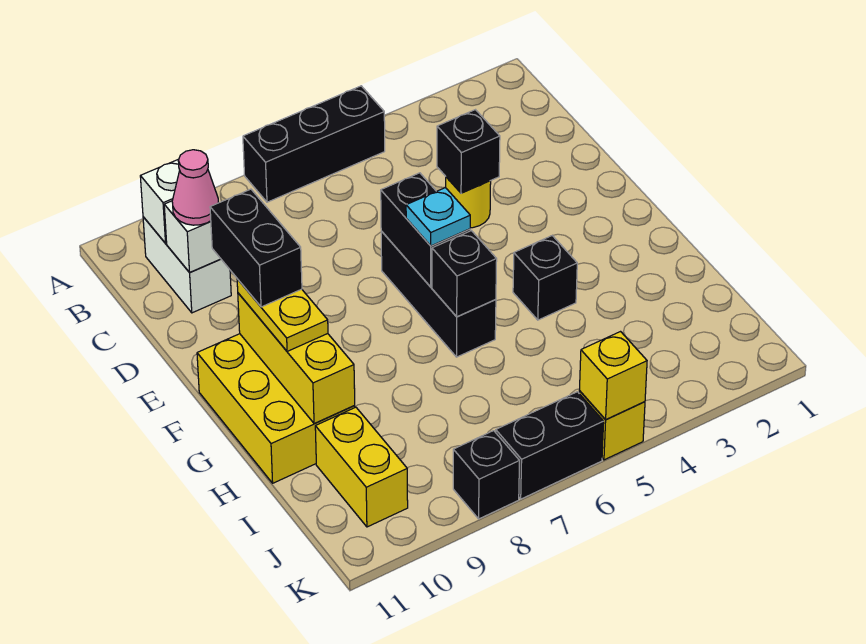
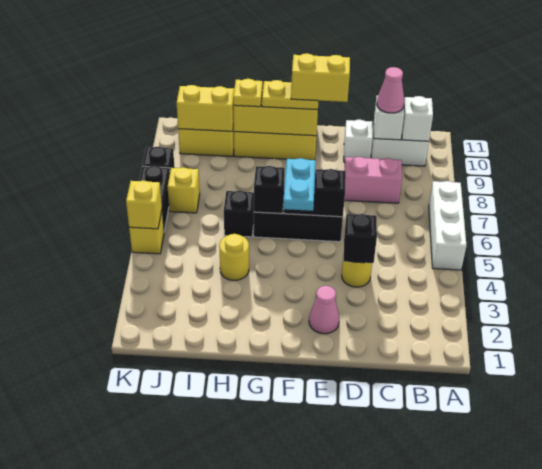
black brick A5:A7 level 1 -> white brick A5:A7 level 1
none -> pink brick C8:D8 level 1
none -> white brick D10 level 1
none -> pink cone E2 level 1
black brick E10:F10 level 4 -> yellow brick E10:F10 level 4
cyan plate F6 level 3 -> cyan plate F5:F6 level 3
black brick G4 level 1 -> black brick H6 level 1
none -> yellow round brick H4 level 1
none -> yellow plate H10 level 3
none -> yellow brick I10:J10 level 2
none -> yellow brick J7 level 1

